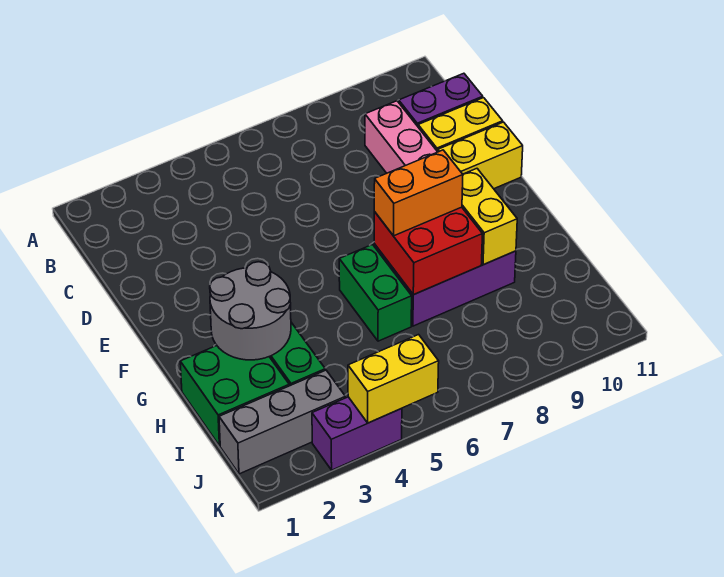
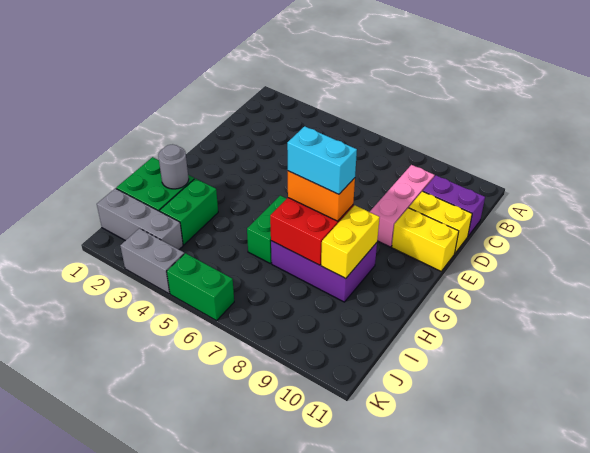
grey round brick G2:H3 level 2 -> grey round brick H2 level 2
none -> cyan brick G7:G8 level 4
purple brick K3:K4 level 1 -> grey brick K3:K4 level 1
yellow brick K4:K5 level 2 -> none
none -> green brick K5:K6 level 1

